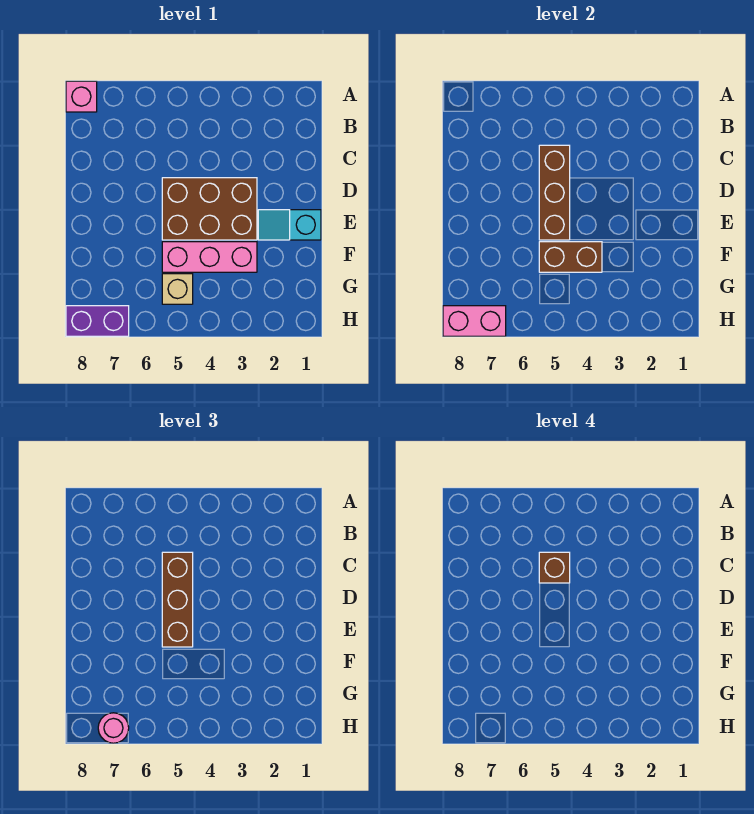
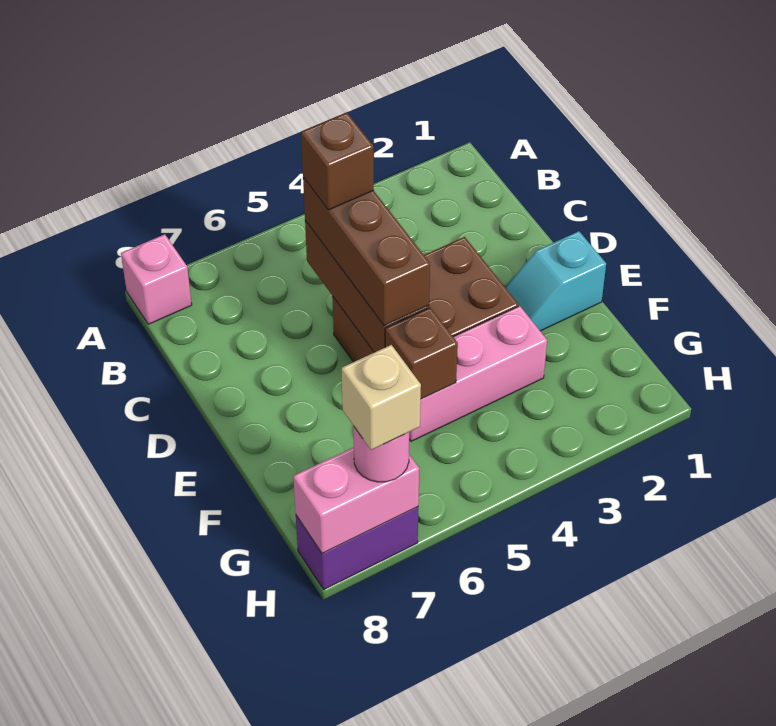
brown brick F4:F5 level 2 -> brown brick F5 level 2
tan brick G5 level 1 -> tan brick H7 level 4

